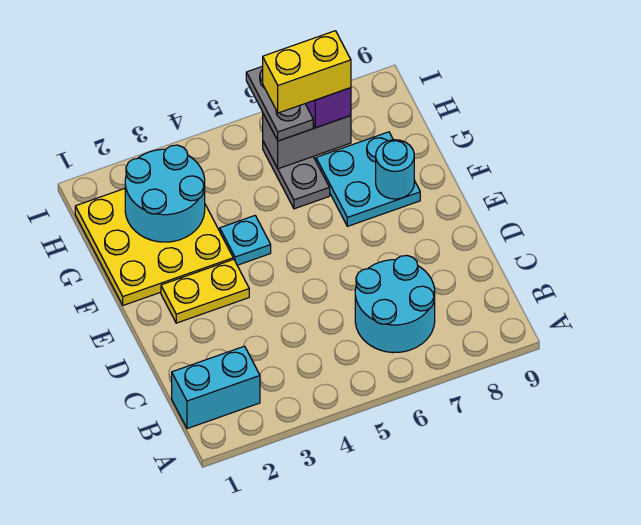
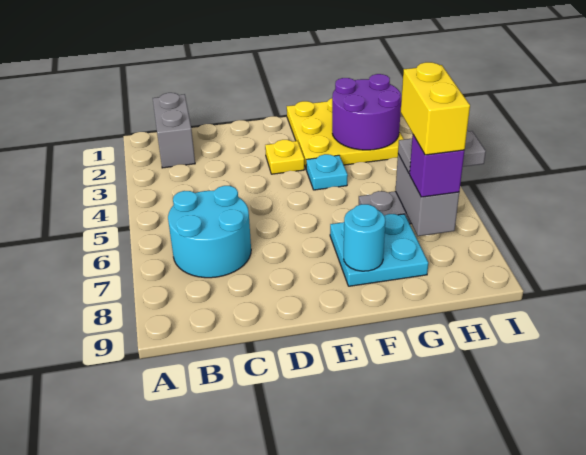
cyan brick B1:B2 level 1 -> grey brick B1:B2 level 1
yellow plate E2:E3 level 1 -> yellow plate E3 level 1
cyan round brick G2:H3 level 2 -> purple round brick G2:H3 level 2

